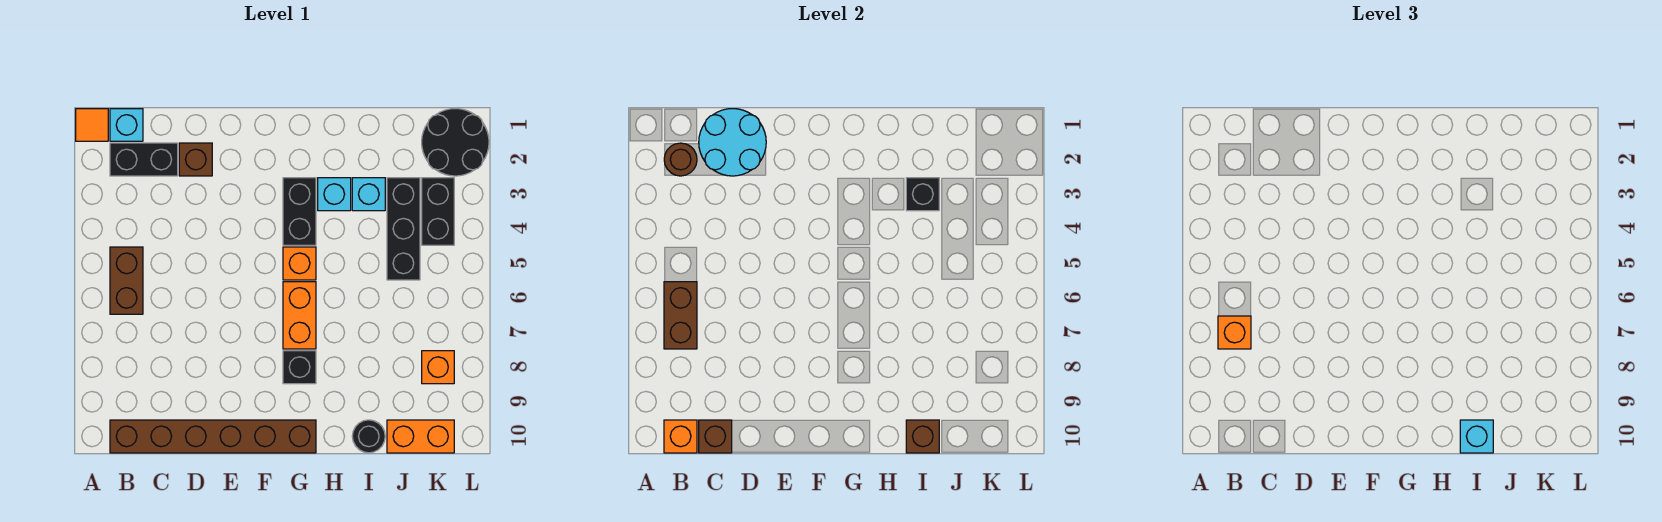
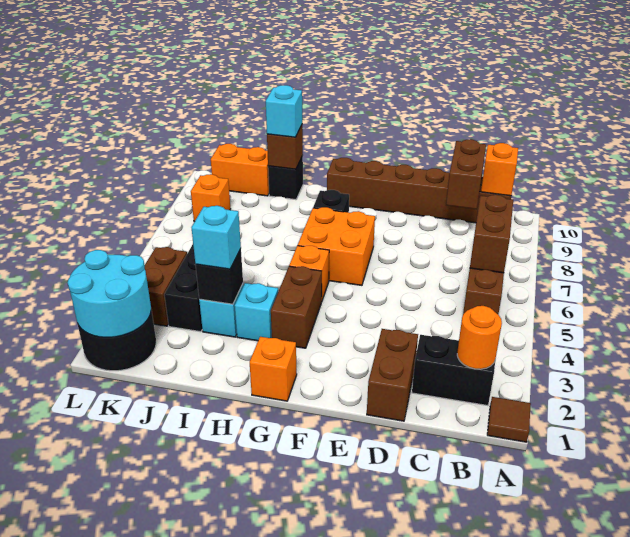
orange tile A1 level 1 -> brown tile A1 level 1
cyan brick B1 level 1 -> cyan brick I3 level 3
brown round brick B2 level 2 -> orange round brick B2 level 2
orange brick B7 level 3 -> orange brick G1 level 1
cyan round brick C1:D2 level 2 -> cyan round brick K1:L2 level 2
brown brick C10 level 2 -> brown brick C9:C10 level 2
brown brick D2 level 1 -> brown brick D1:D2 level 1
black brick G3:G4 level 1 -> brown brick G3:G4 level 1
orange brick G6:G7 level 1 -> orange brick F6:G7 level 1
black round brick I10 level 1 -> black brick I10 level 1
black brick K3:K4 level 1 -> brown brick K3:K4 level 1

